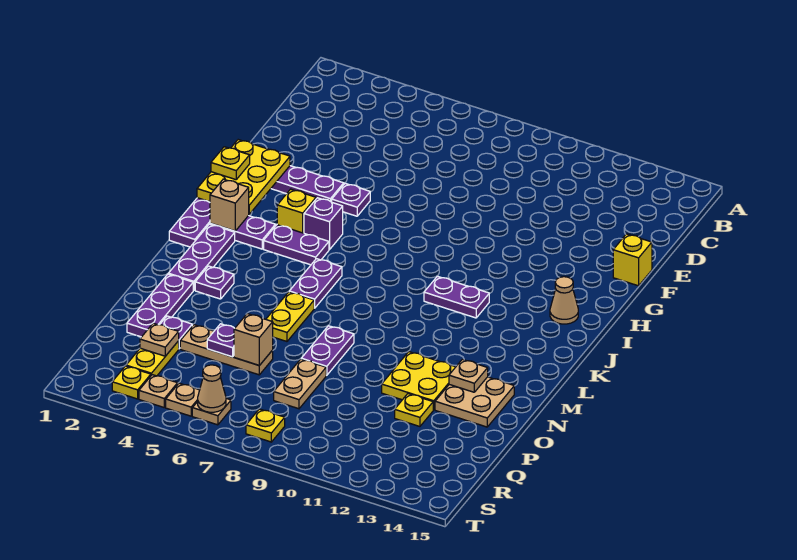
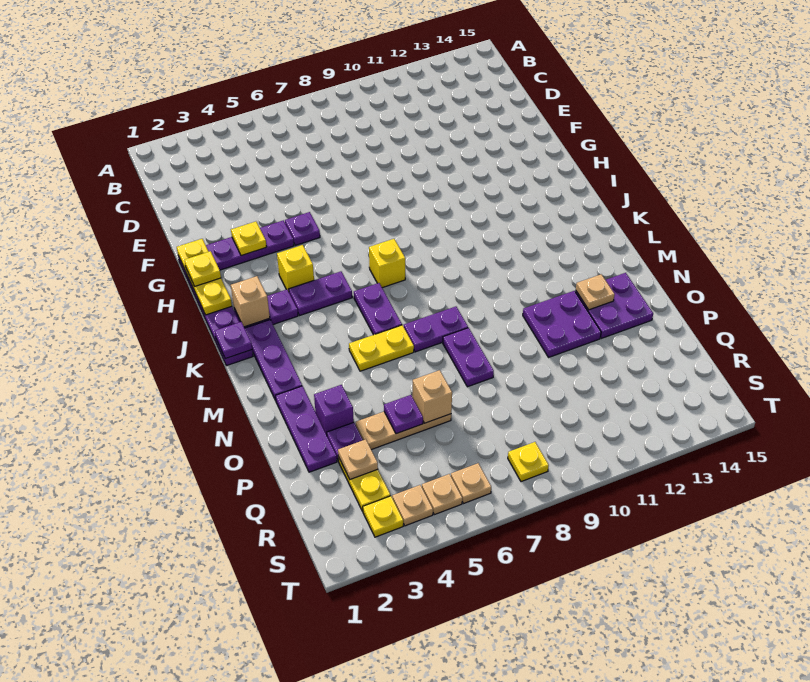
yellow brick F15 level 1 -> yellow brick J7 level 1
yellow plate G1:I2 level 2 -> yellow plate G1:I1 level 2
purple brick I5 level 1 -> purple brick O3 level 1
tan cone I14 level 1 -> none
purple plate J10:J11 level 1 -> purple plate M7:M8 level 1
purple plate M3 level 1 -> purple plate K1 level 2
yellow plate M6:N6 level 1 -> yellow plate M5:M6 level 1
yellow plate N11:O12 level 1 -> purple plate N11:O12 level 1
tan plate N13:O14 level 1 -> purple plate N13:O14 level 1
tan plate P8:Q8 level 1 -> none
yellow plate P12 level 1 -> yellow plate G3 level 2
tan cone S6 level 2 -> none

